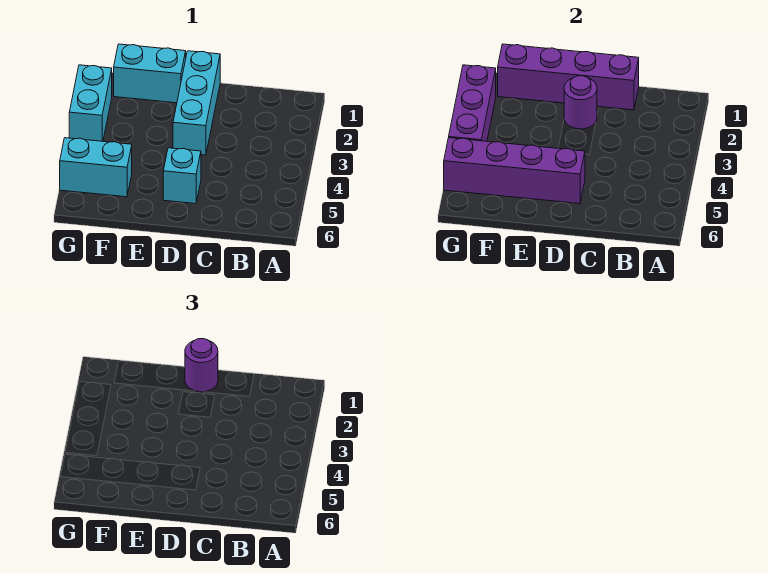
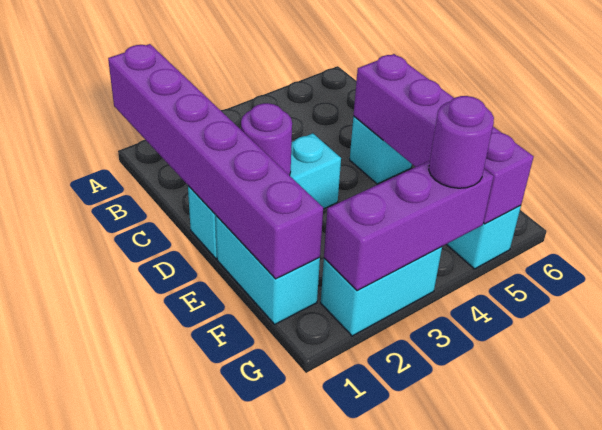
purple brick C1:F1 level 2 -> purple brick A1:F1 level 2
purple round brick D1 level 3 -> purple round brick G4 level 3

